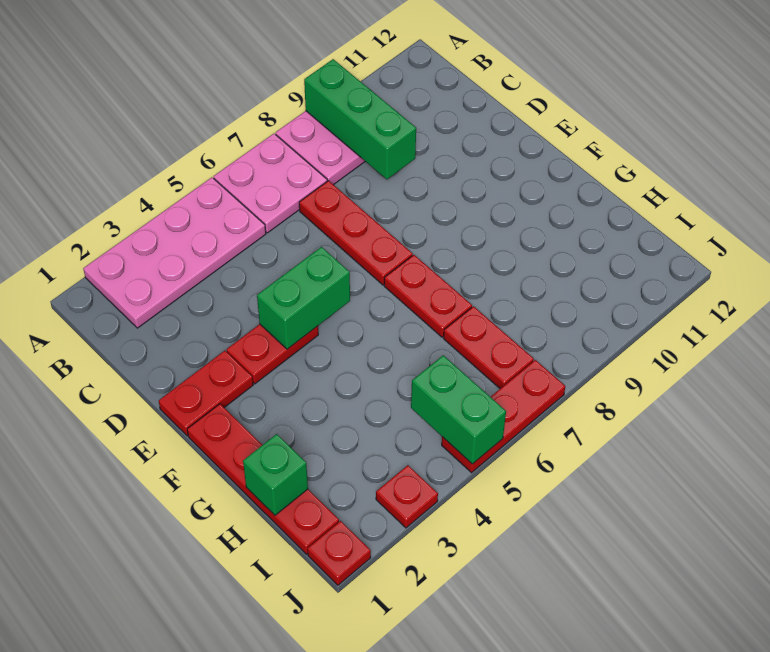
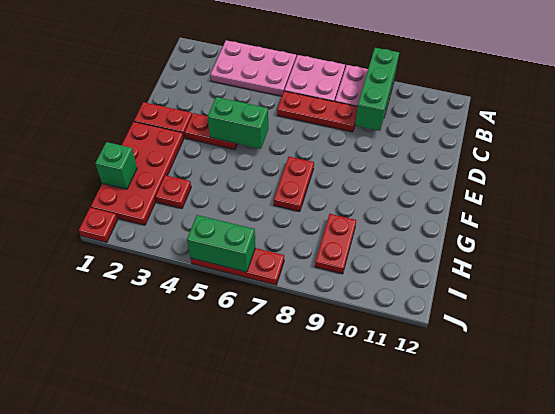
pink plate A2:B5 level 1 -> pink plate A3:B5 level 1
red plate C7:E7 level 1 -> red plate C6:C8 level 1
red plate F1:I1 level 1 -> red plate F1:I2 level 1
red plate H7:I7 level 1 -> red plate H9:I9 level 1
green brick I5:J5 level 2 -> green brick J5:J6 level 2
red plate J3 level 1 -> red plate H3 level 1

